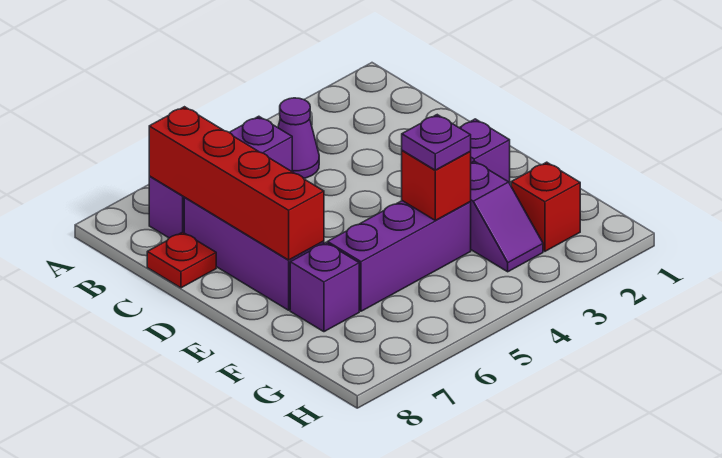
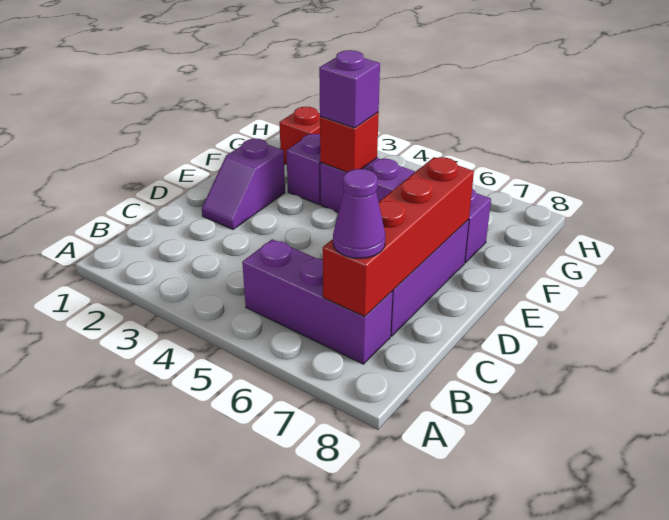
purple cone B4 level 1 -> purple cone B7 level 3
red plate C8 level 1 -> none
purple plate F4 level 3 -> purple brick F4 level 3

